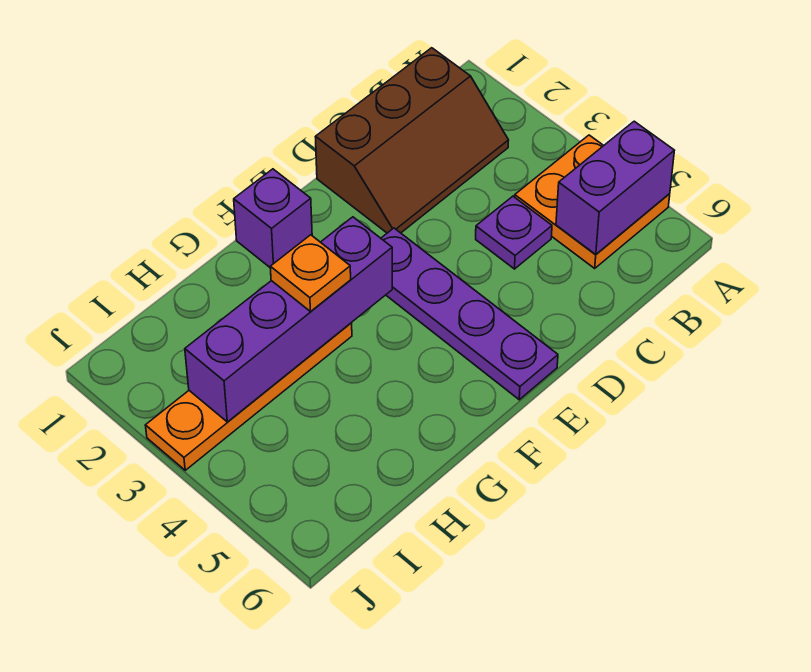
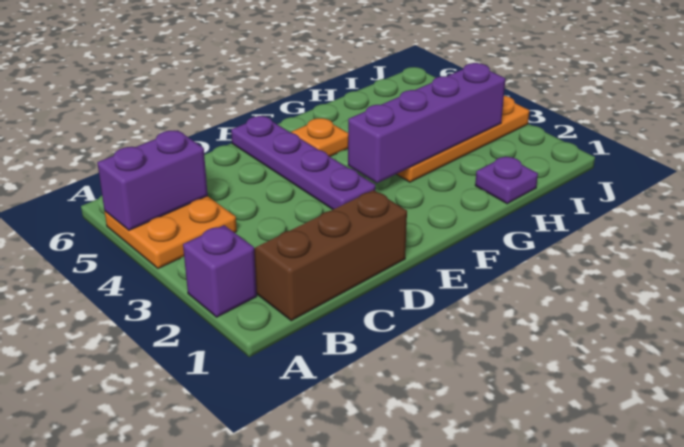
purple plate C4 level 1 -> purple plate H1 level 1
purple brick F1 level 1 -> purple brick A2 level 1
orange plate G3 level 3 -> orange plate F5 level 1

